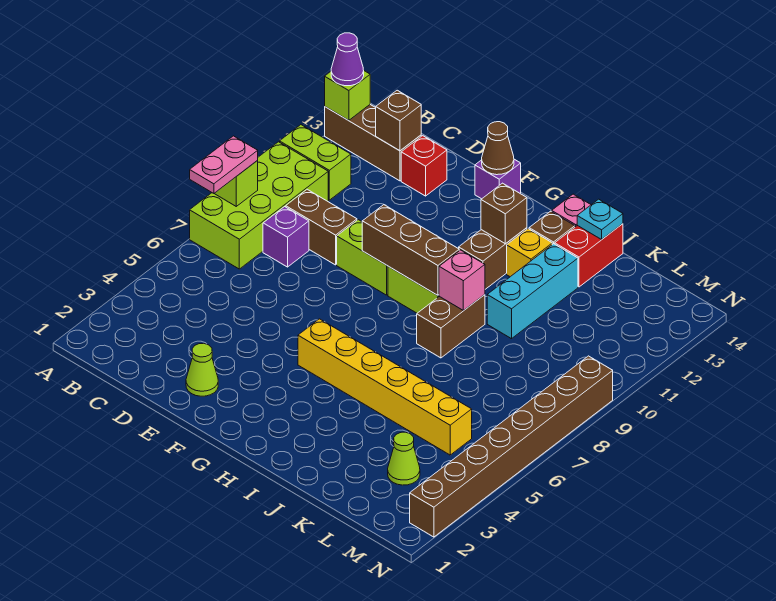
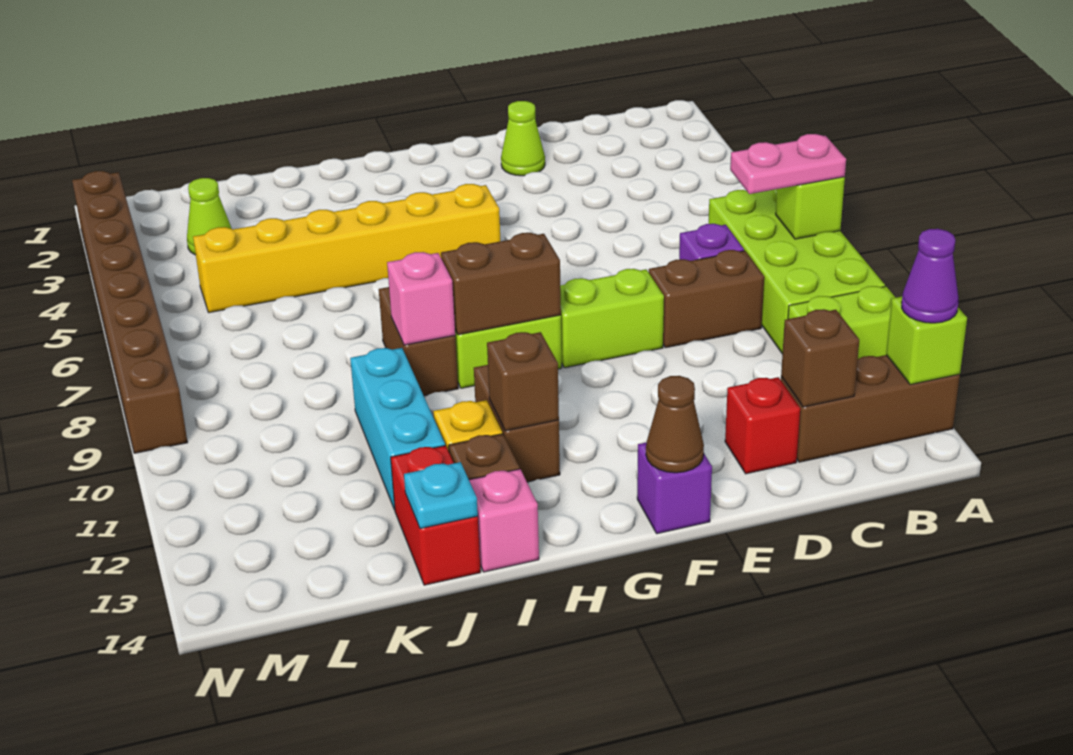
pink plate A7:A8 level 3 -> pink plate A8:B8 level 3
brown brick F9:H9 level 2 -> brown brick G9:H9 level 2

